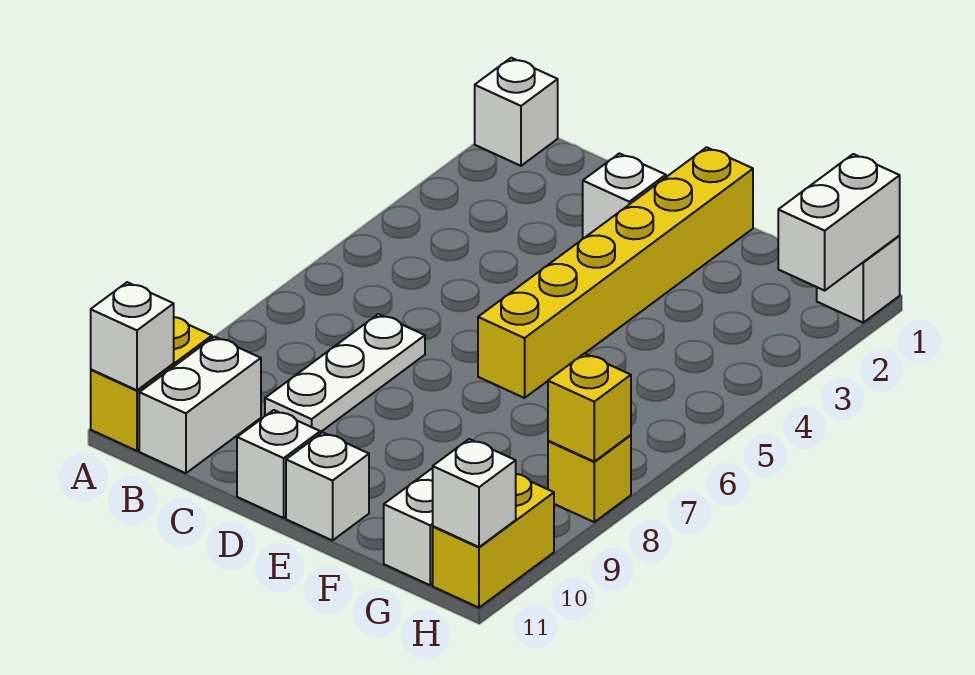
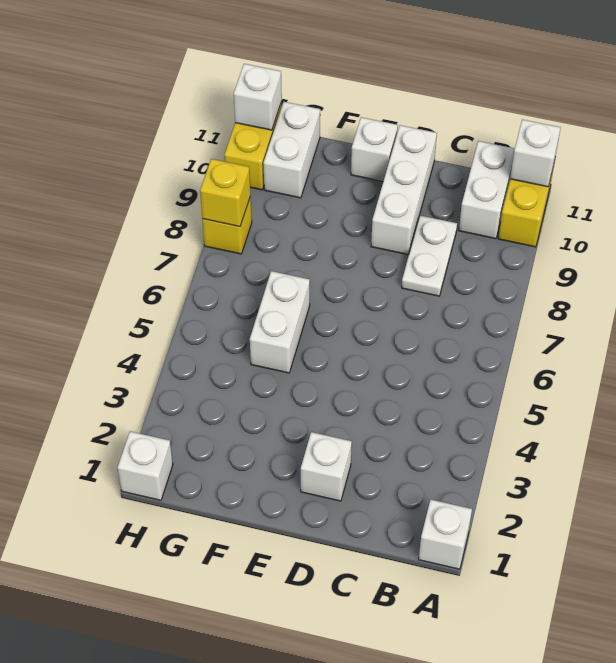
white plate C7:C9 level 1 -> white plate C8:C9 level 1
white brick D11 level 1 -> white brick D9:D11 level 1
yellow brick E1:E6 level 1 -> none
white brick H1:H2 level 2 -> white brick F5:F6 level 1

